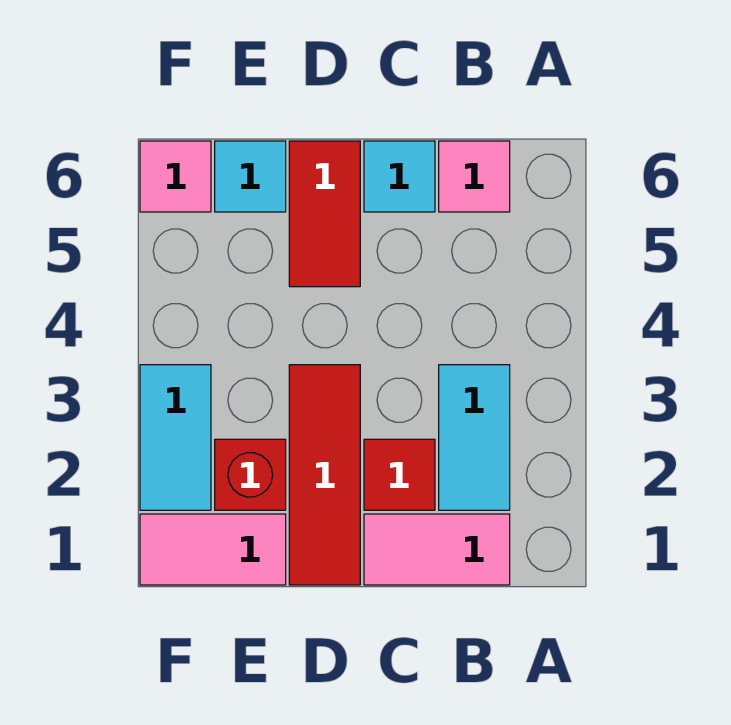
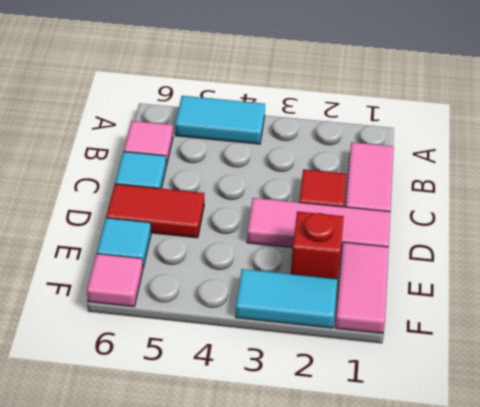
cyan tile B2:B3 level 1 -> cyan tile A4:A5 level 1
red tile D1:D3 level 1 -> pink tile D1:D3 level 1

